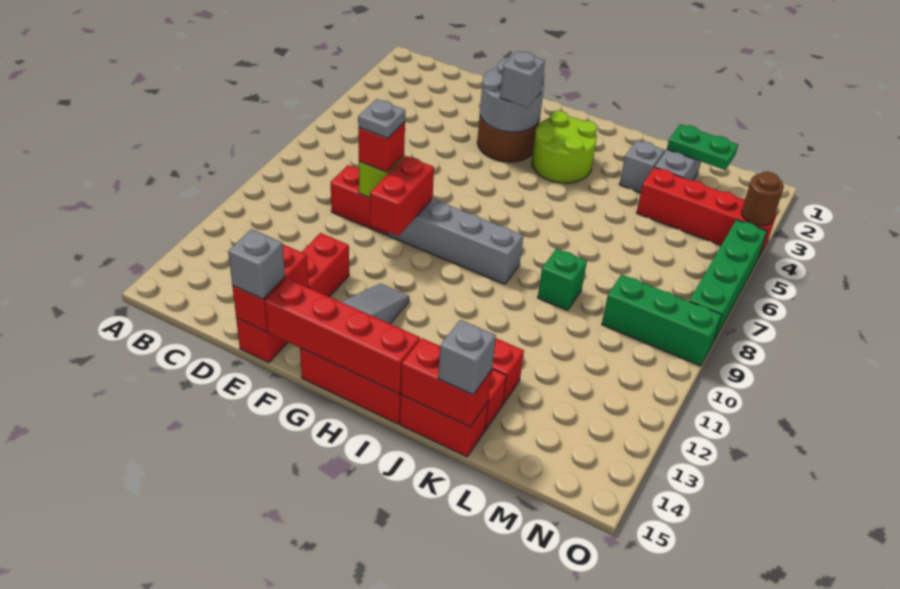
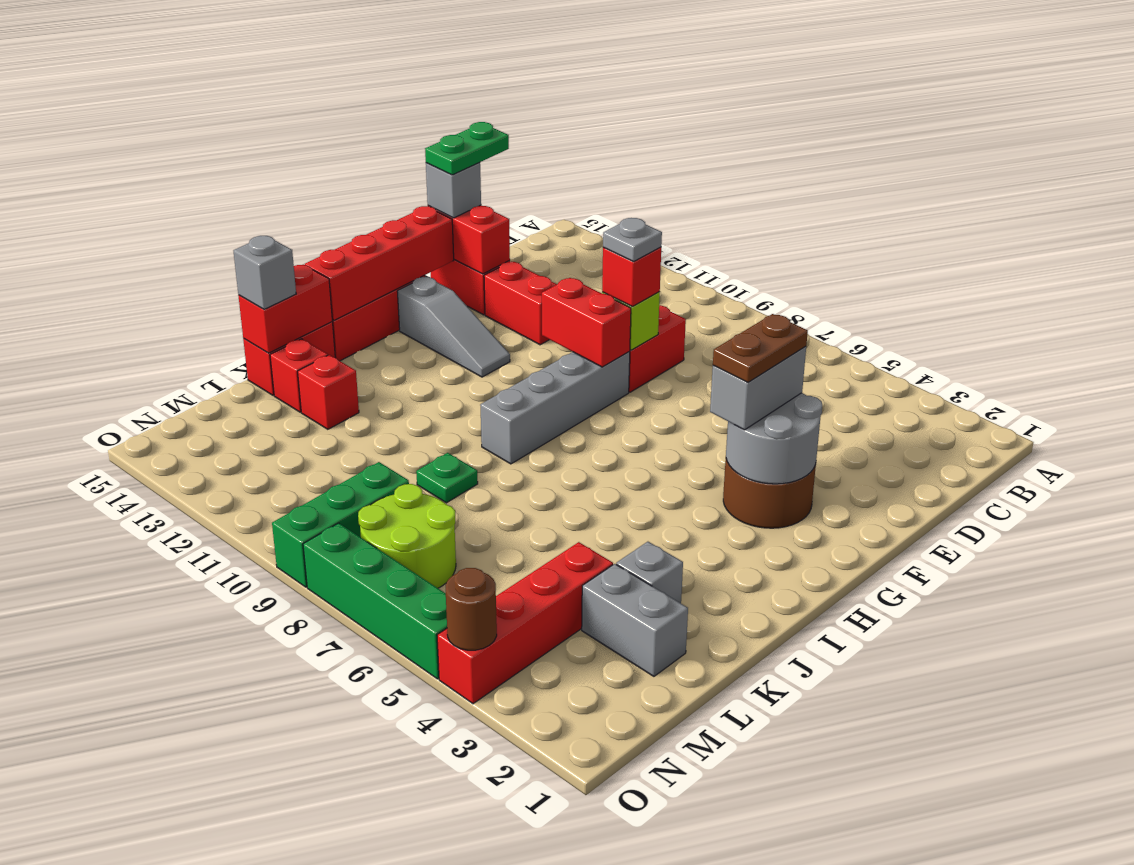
none -> brown plate F4:G4 level 4
grey brick G4 level 3 -> grey brick F4:G4 level 3
lime round brick H3:I4 level 1 -> lime round brick M7:N8 level 1
green brick K9 level 1 -> green plate K9 level 1
green plate L2:M2 level 2 -> green plate D15:E15 level 4

